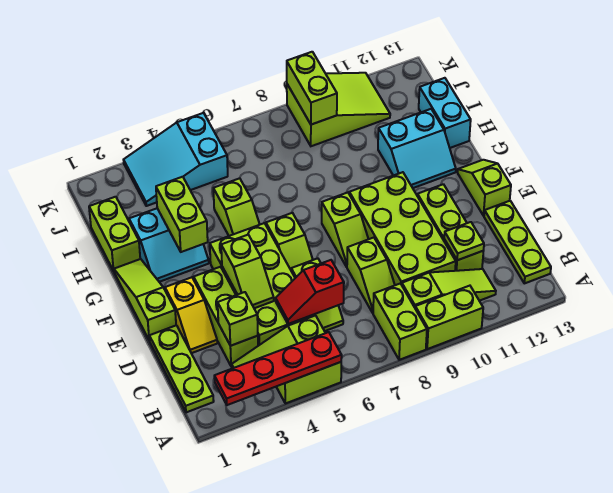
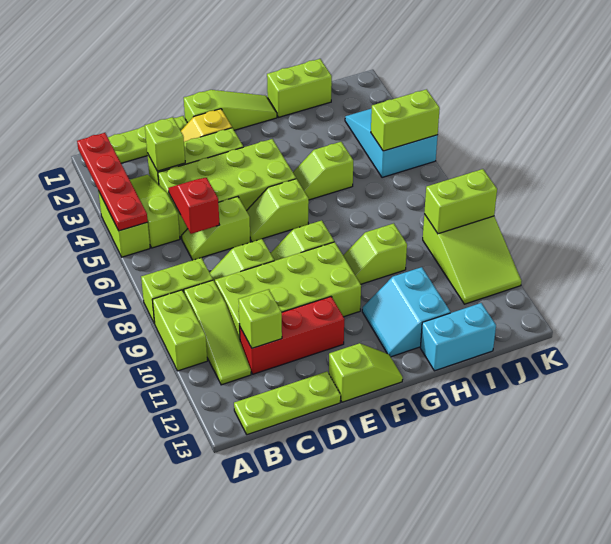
lime brick C11:E11 level 1 -> red brick C11:E11 level 1
lime plate C11 level 2 -> lime brick C11 level 2
lime slope D4:E4 level 2 top E -> lime slope G9:H9 level 1 top H
cyan slope G2:H3 level 1 top H -> none
lime brick G3:H3 level 2 -> lime brick J5:K5 level 2

